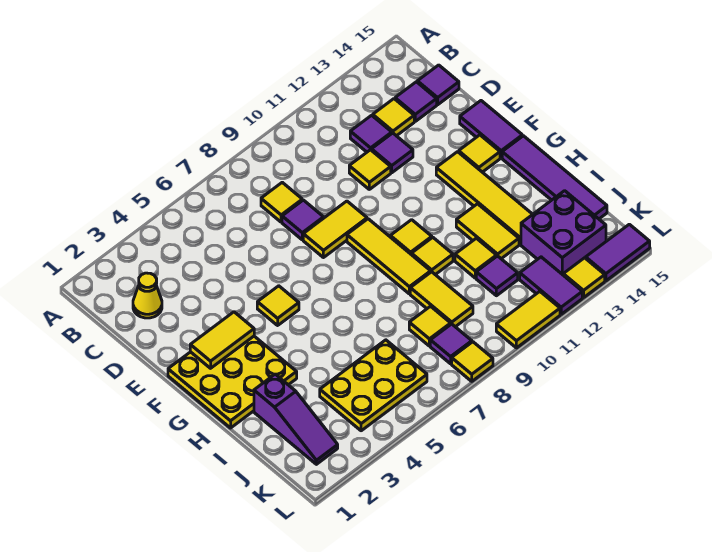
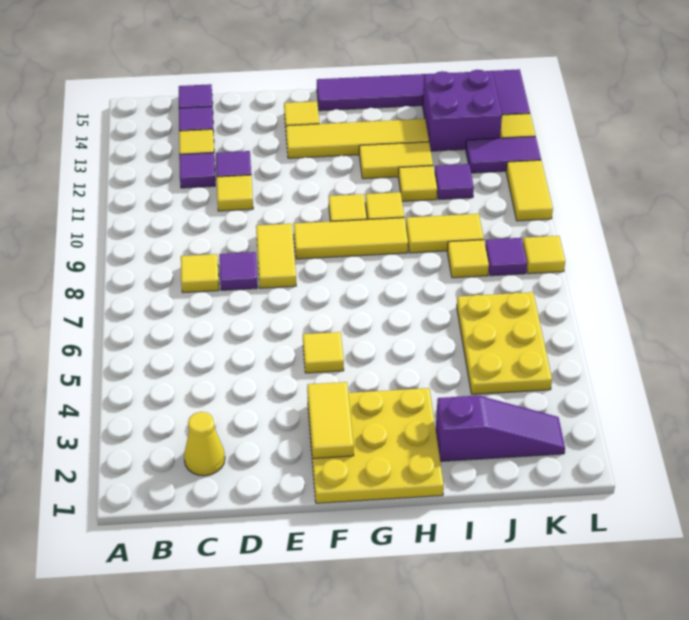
purple tile E15:F15 level 1 -> none

